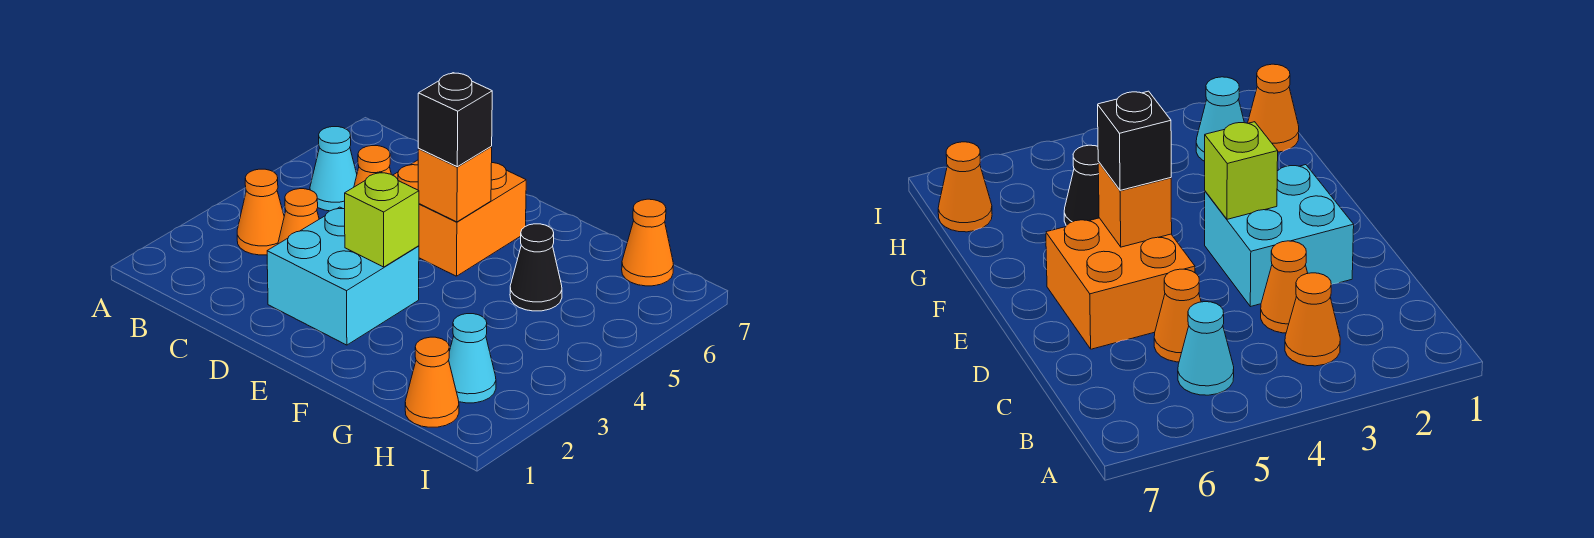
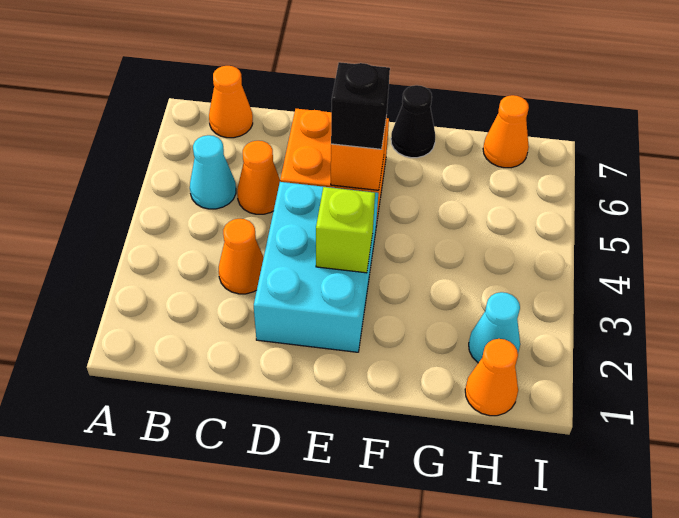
orange cone B3 level 1 -> orange cone B7 level 1
cyan brick D2:E3 level 1 -> cyan brick D2:E4 level 1
black cone G5 level 1 -> black cone F7 level 1

